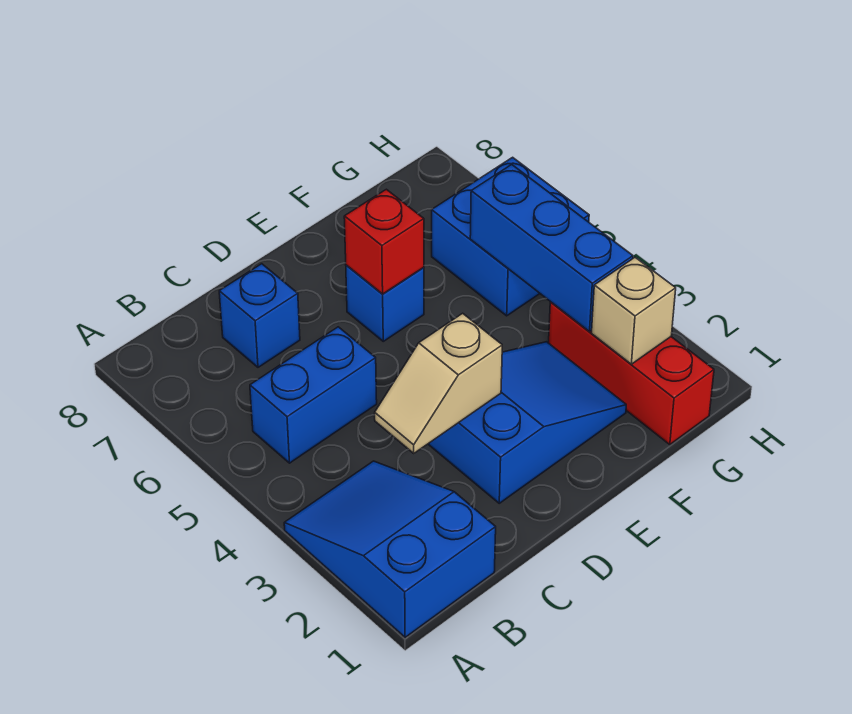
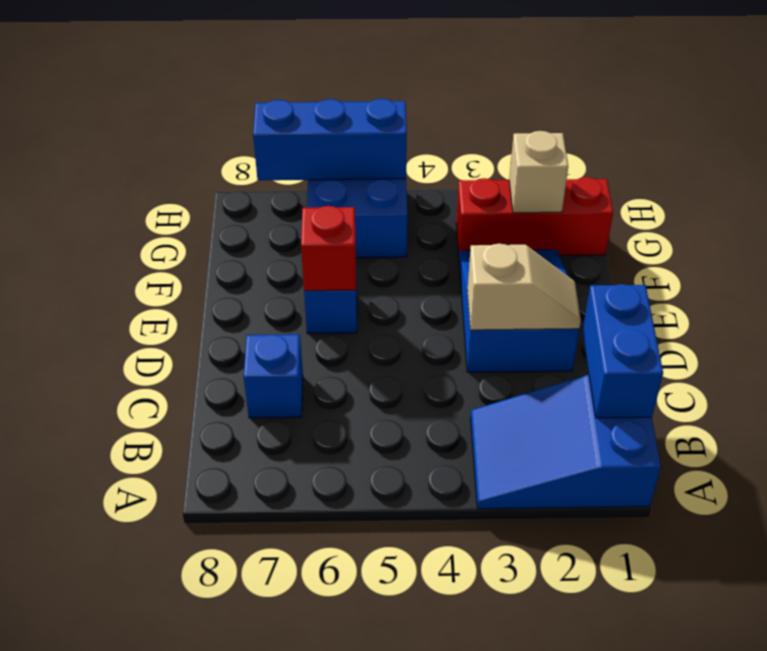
blue brick B5:C5 level 1 -> blue brick B1:C1 level 2
tan slope C3:D3 level 2 top D -> tan slope D2:D3 level 2 top 3
blue brick G3:G5 level 2 -> blue brick H5:H7 level 2

